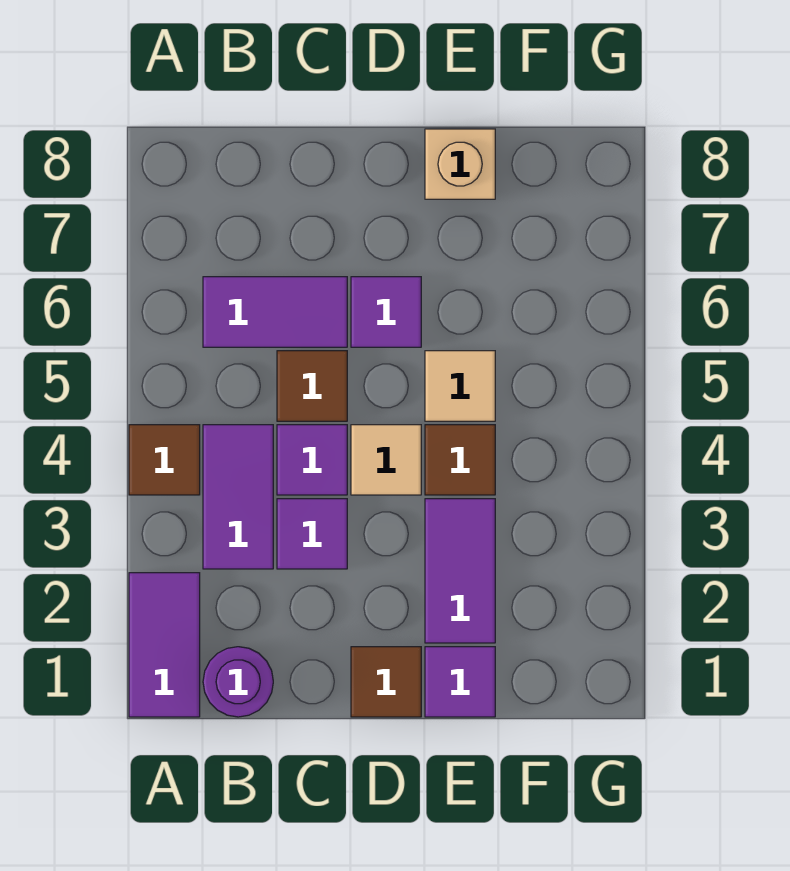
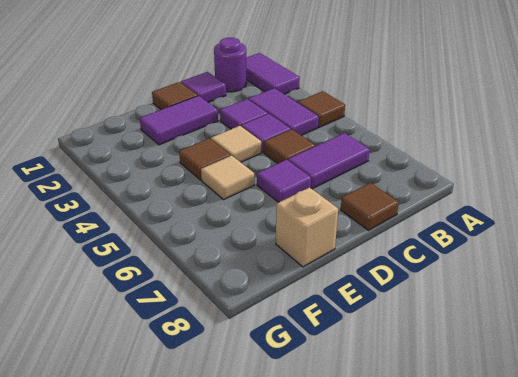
none -> brown tile C8 level 1
purple tile E1 level 1 -> purple tile C1 level 1
purple tile E2:E3 level 1 -> purple tile D2:E2 level 1

